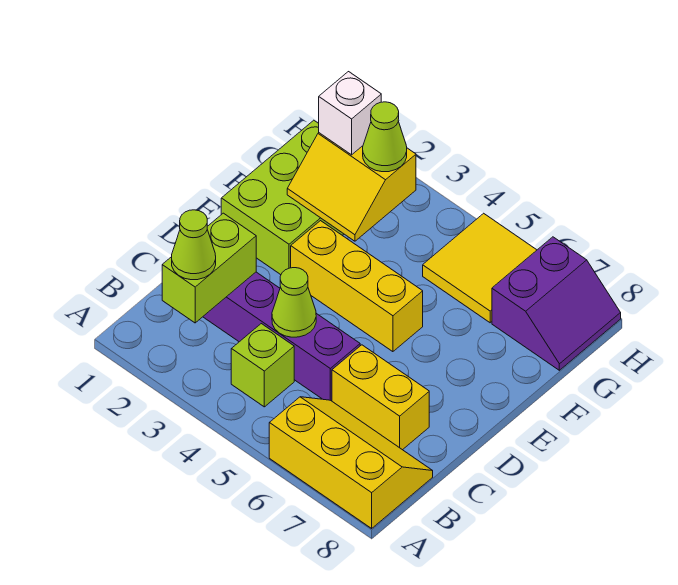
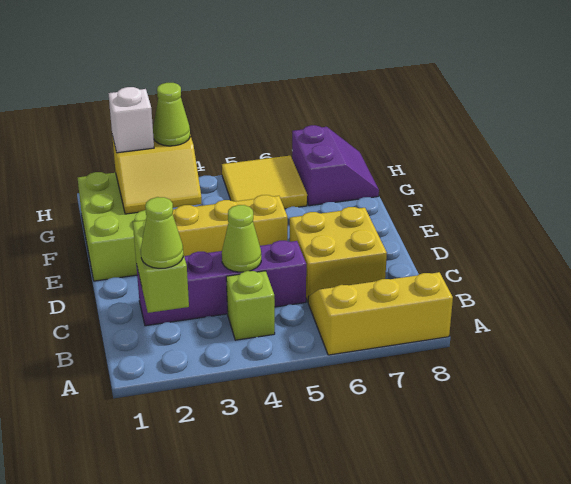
yellow brick C6:C7 level 1 -> yellow brick C6:D7 level 1

